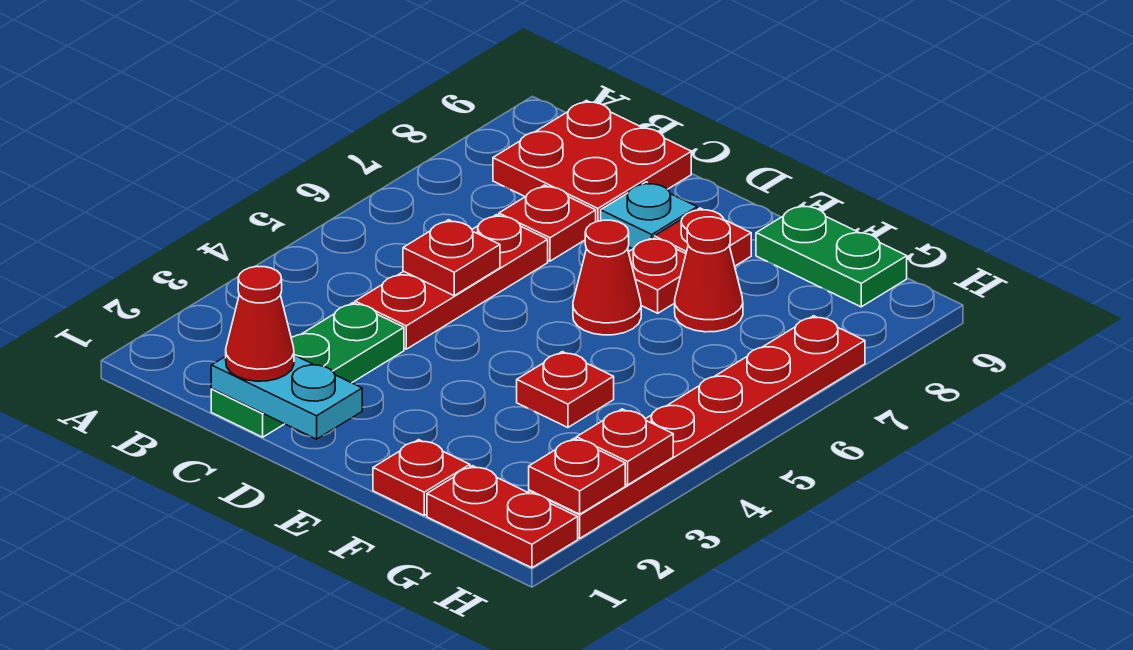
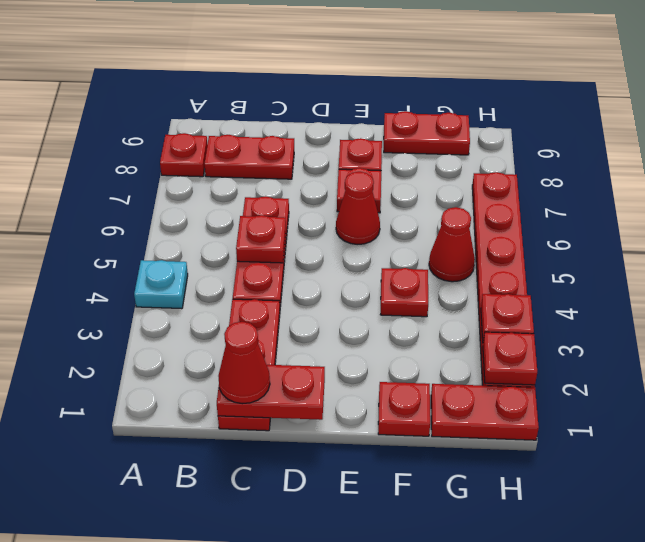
red plate B8:C9 level 1 -> red plate B8:C8 level 1
green plate C1:C3 level 1 -> red plate C1:C3 level 1
cyan plate C1:D1 level 2 -> red plate C1:D1 level 2
red plate C7 level 1 -> red plate A8 level 1
cyan plate D8 level 1 -> cyan plate A4 level 1
red cone F7 level 1 -> red cone G5 level 1
green plate F9:G9 level 1 -> red plate F9:G9 level 1

